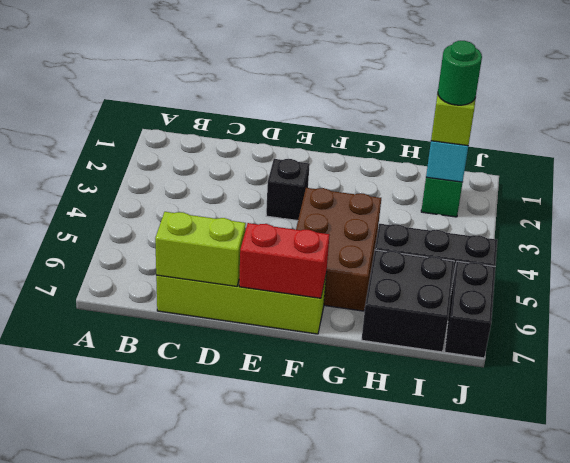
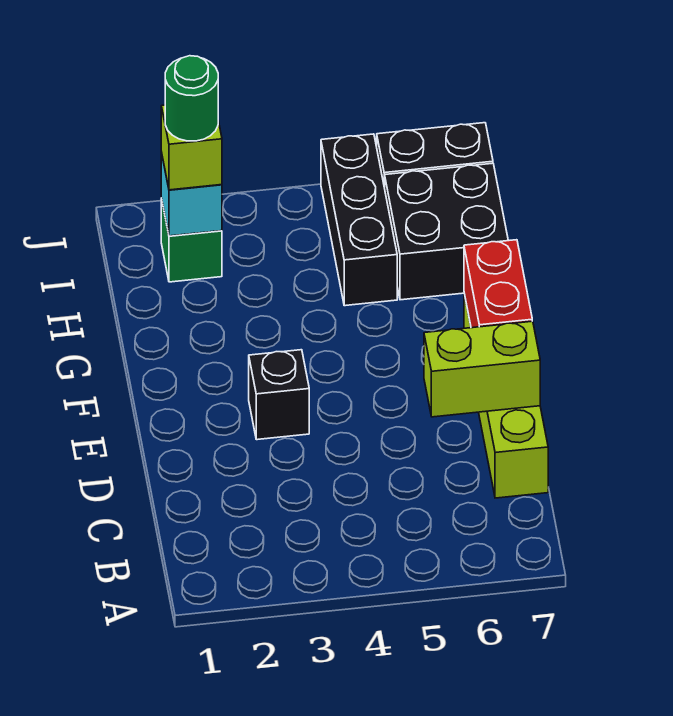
lime brick C7:D7 level 2 -> lime brick D6:D7 level 2
brown brick F4:G6 level 1 -> none

